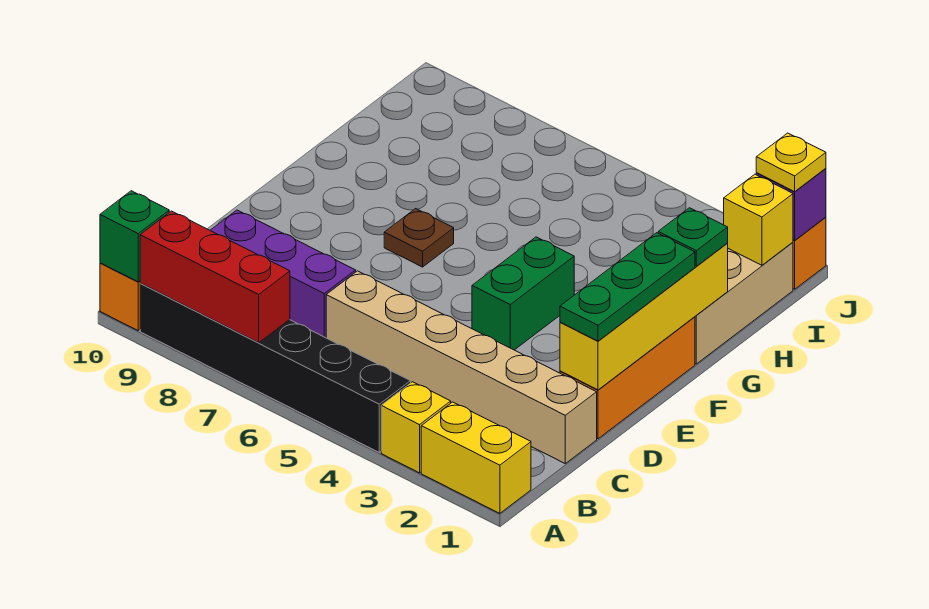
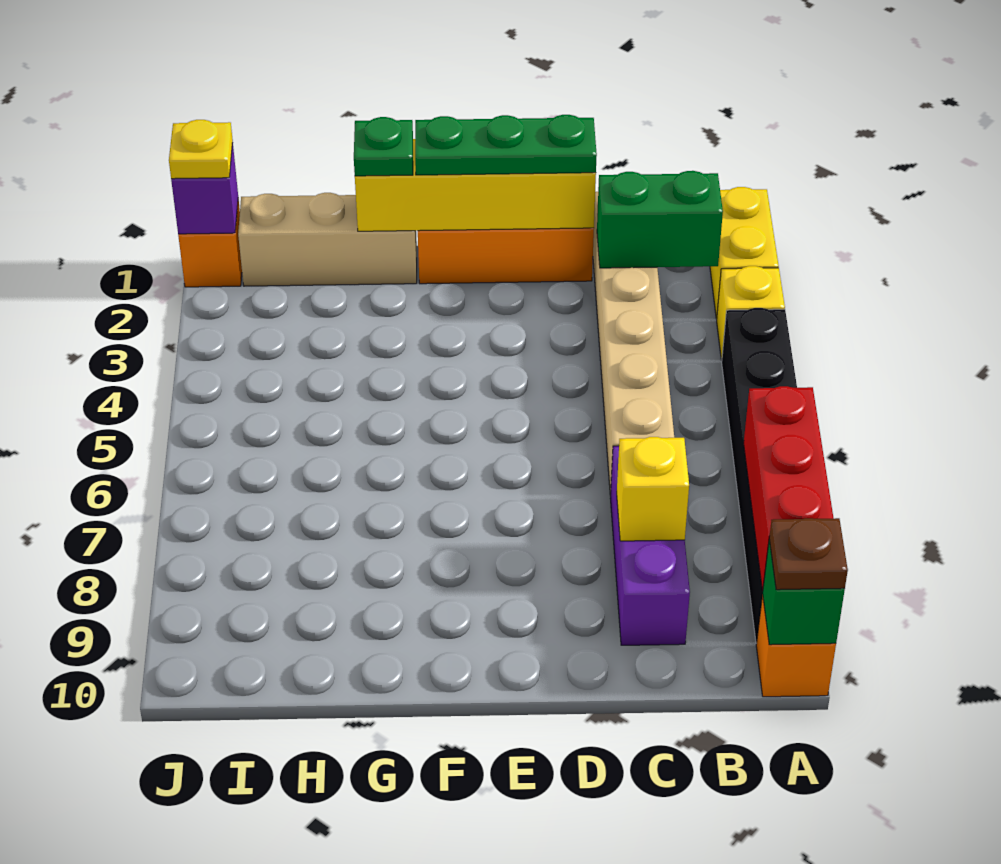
green brick E4:F4 level 1 -> green brick B2:C2 level 2
brown plate F7 level 1 -> brown plate A10 level 3
yellow brick I1 level 2 -> yellow brick C8 level 2

